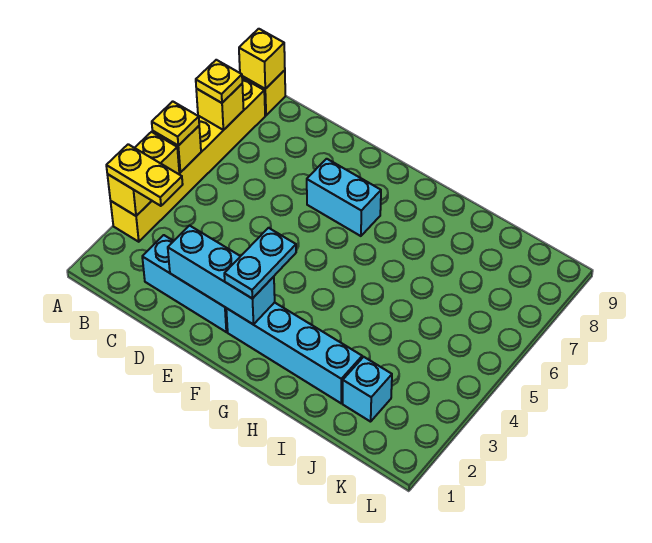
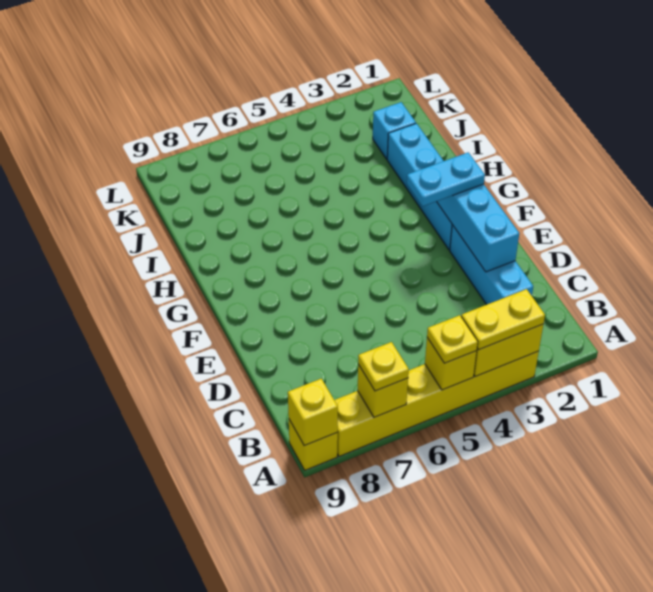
yellow plate A3:B3 level 3 -> yellow plate A3:A4 level 3
cyan brick E7:F7 level 1 -> none

